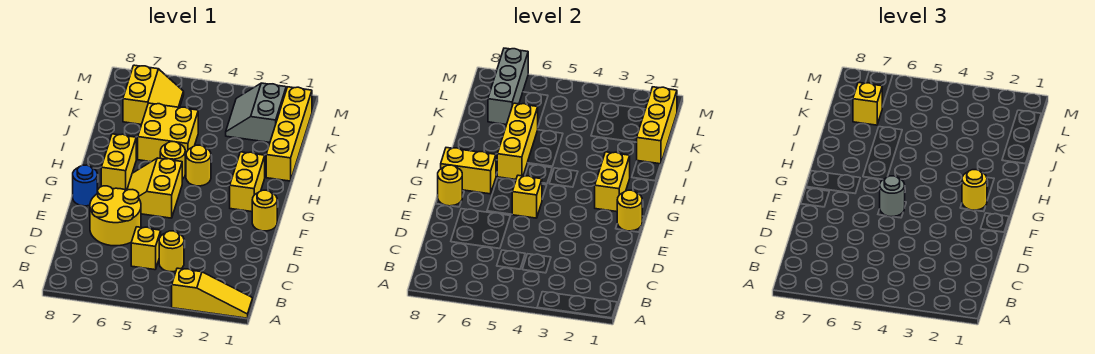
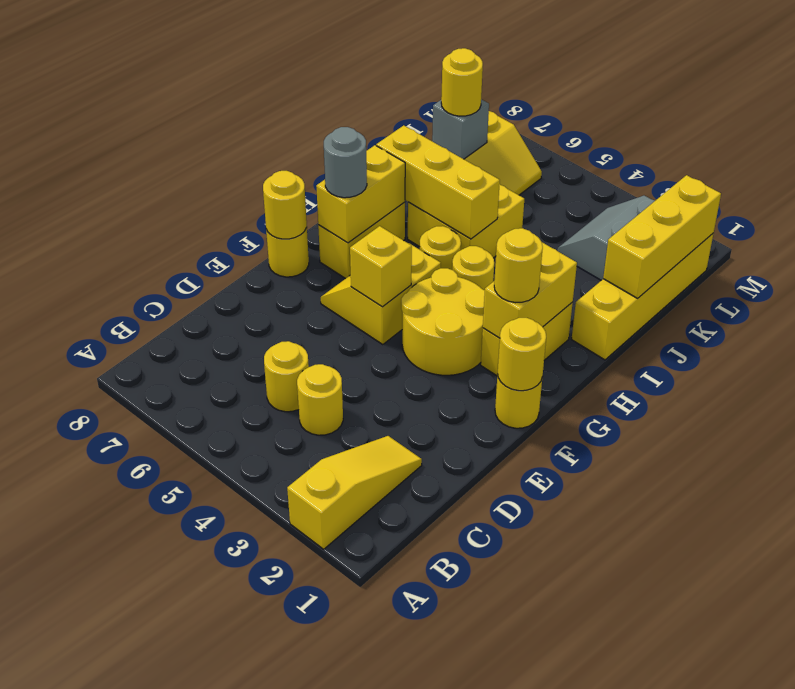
yellow slope A1:A3 level 1 top 3 -> yellow slope A2:C2 level 1 top A
yellow brick C5 level 1 -> yellow round brick C5 level 1
yellow round brick D6:E7 level 1 -> yellow round brick F3:G4 level 1
grey round brick F5 level 3 -> grey round brick G7 level 3
blue round brick F8 level 1 -> yellow round brick F8 level 1
yellow brick G7:G8 level 2 -> yellow brick G7:H7 level 2
yellow brick H6:J6 level 2 -> yellow brick I5:I7 level 2
grey brick K7:M7 level 2 -> grey brick K7 level 2
yellow brick K7 level 3 -> yellow round brick K7 level 3

